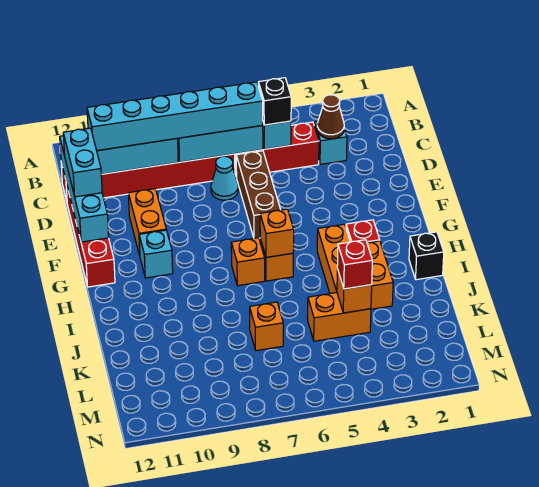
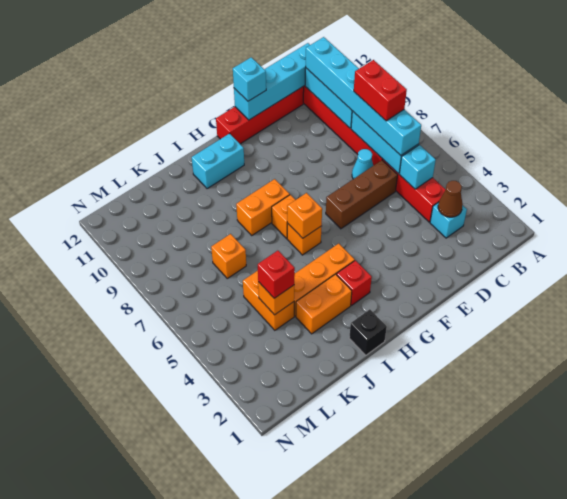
black brick C5 level 3 -> none
none -> red brick C7:C8 level 4
cyan brick D12:E12 level 3 -> cyan brick H11:I11 level 1
orange brick E10:F10 level 1 -> orange brick H8:I8 level 1
cyan brick G10 level 1 -> cyan brick F12 level 3

